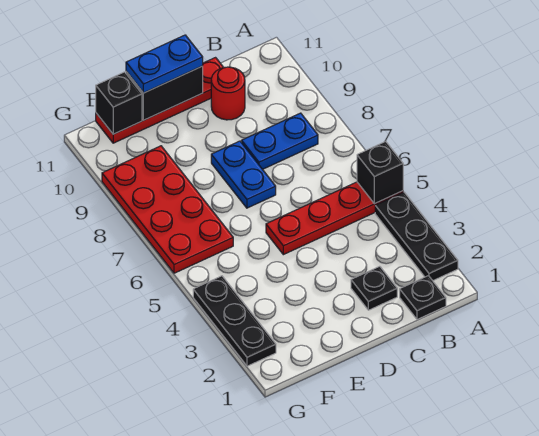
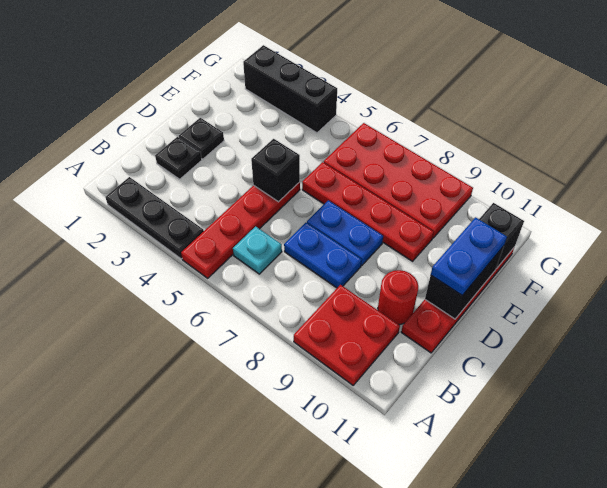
black brick A5 level 2 -> black brick D5 level 2
none -> red plate A9:B10 level 1
black plate B1 level 1 -> black plate D2 level 1
none -> cyan plate B6 level 1
blue plate B8:C8 level 1 -> blue plate C7:C8 level 1
none -> red plate E6:E9 level 1
black plate G2:G4 level 1 -> black brick G2:G4 level 1

